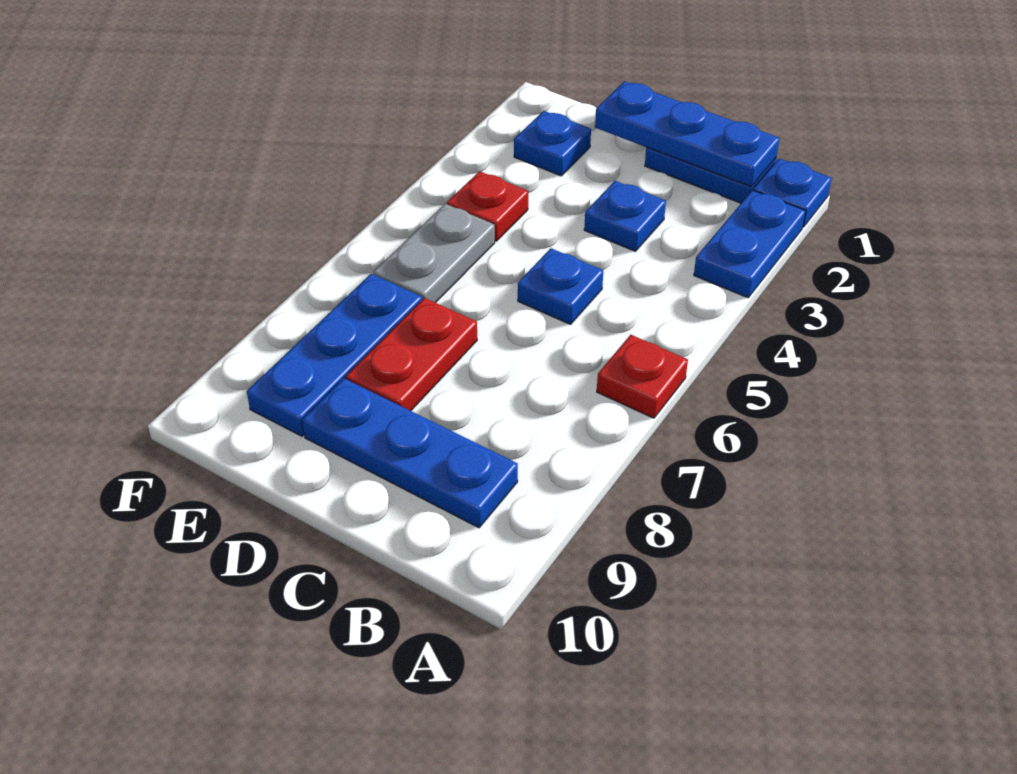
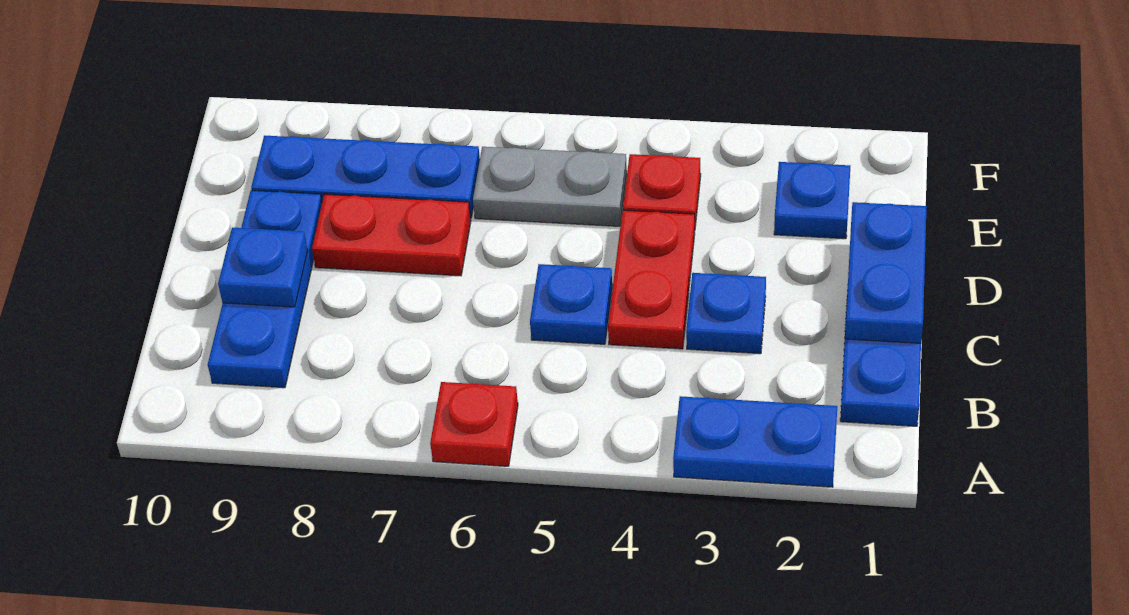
blue plate A1 level 1 -> blue plate C9 level 2
blue plate B1:D1 level 2 -> blue plate C1:D1 level 2
none -> red plate C4:D4 level 1

